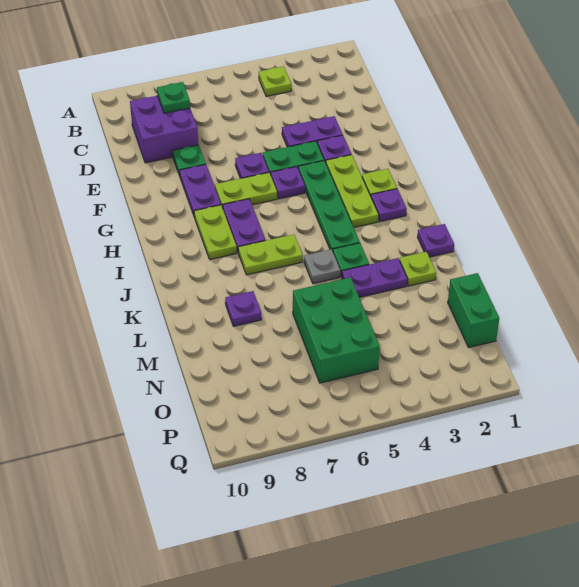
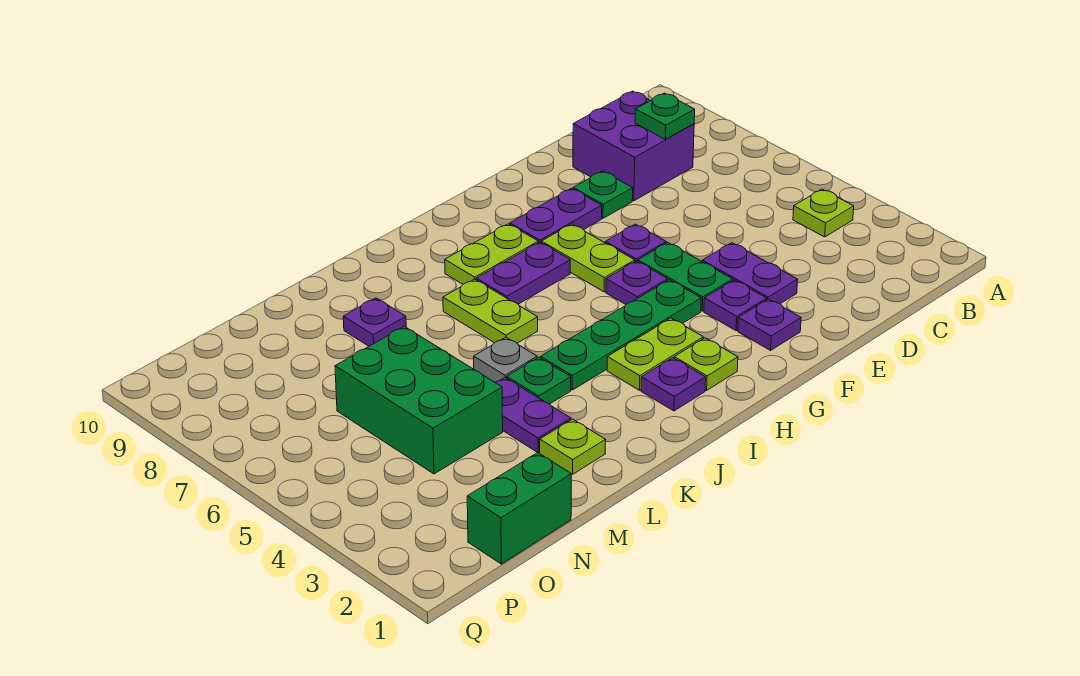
lime plate G3:I3 level 1 -> lime plate H3:I3 level 1
purple plate K1 level 1 -> purple plate F2 level 1
green brick M5:O6 level 1 -> green brick M4:N6 level 1

